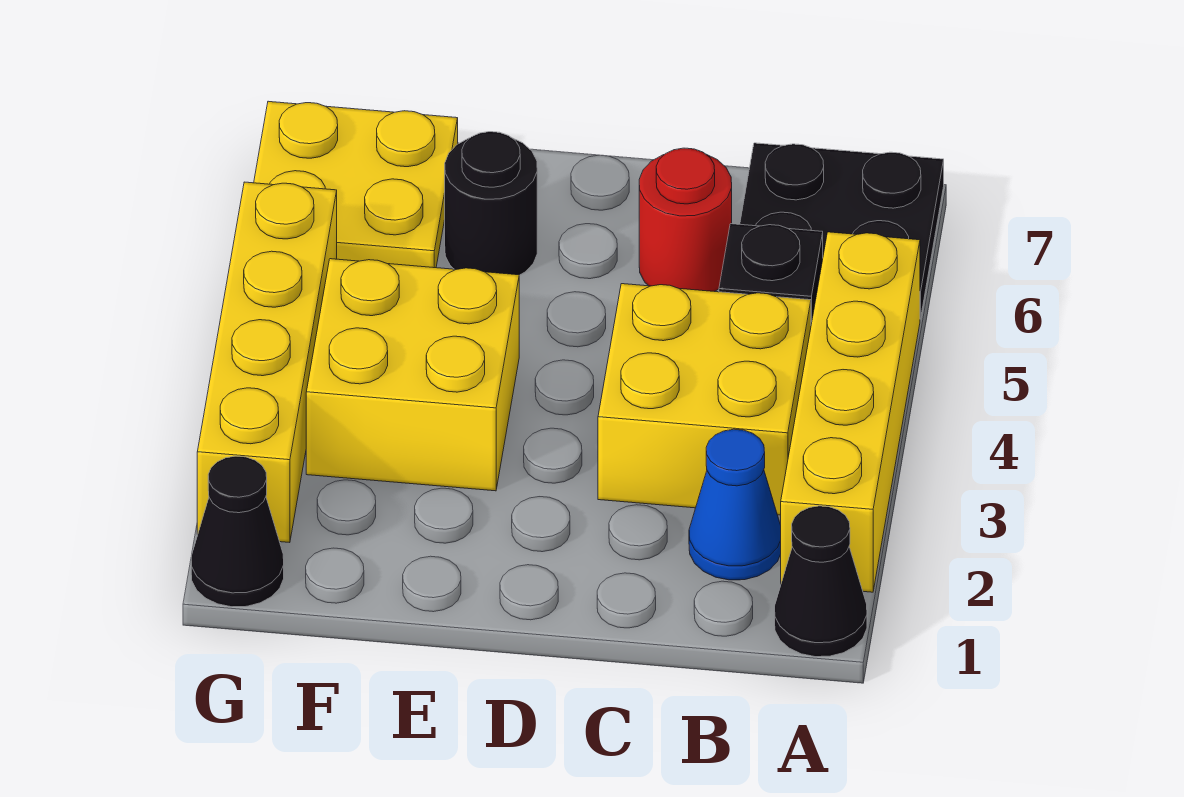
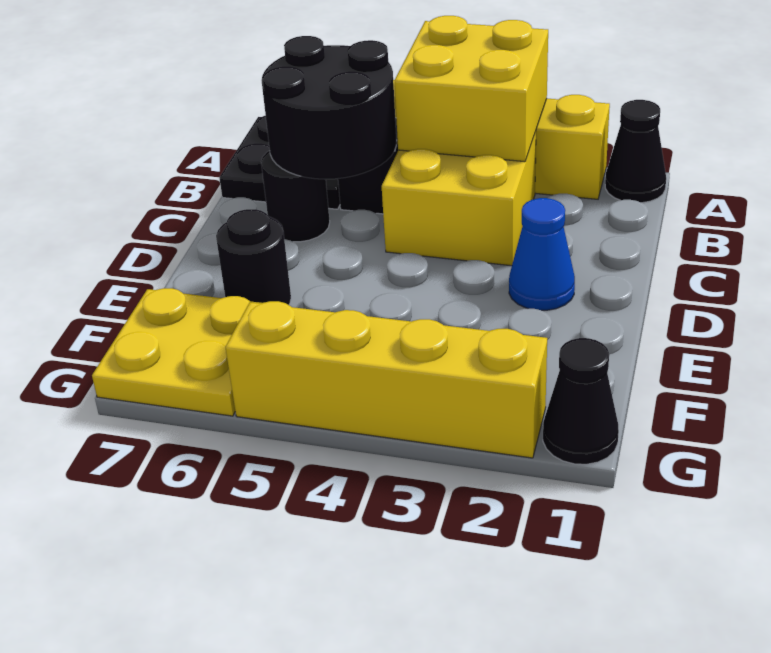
blue cone B2 level 1 -> blue cone D2 level 1
none -> black round brick B5:C6 level 2
red round brick C6 level 1 -> black round brick C6 level 1
yellow brick E3:F4 level 1 -> yellow brick A3:B4 level 2

